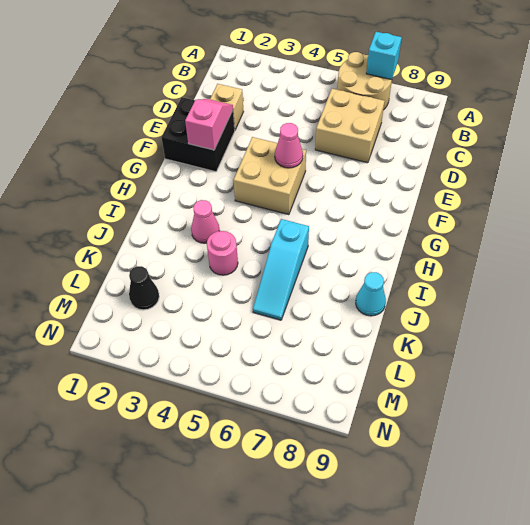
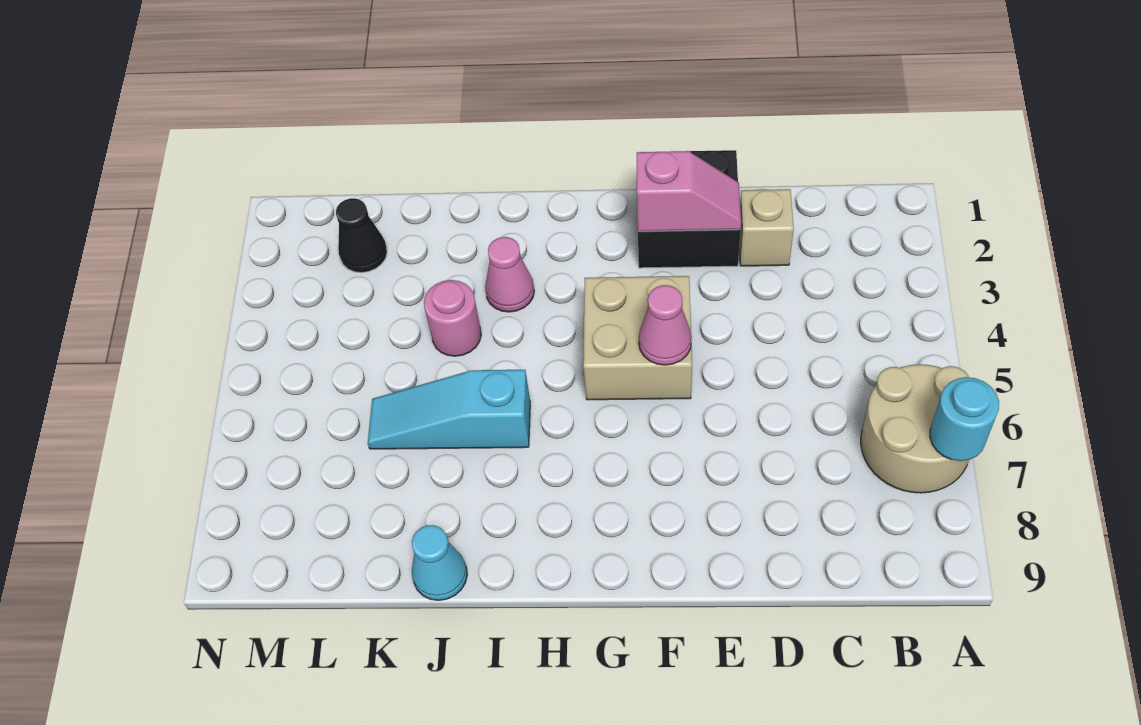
cyan brick A7 level 2 -> cyan round brick A7 level 2
tan brick C6:D7 level 1 -> none

